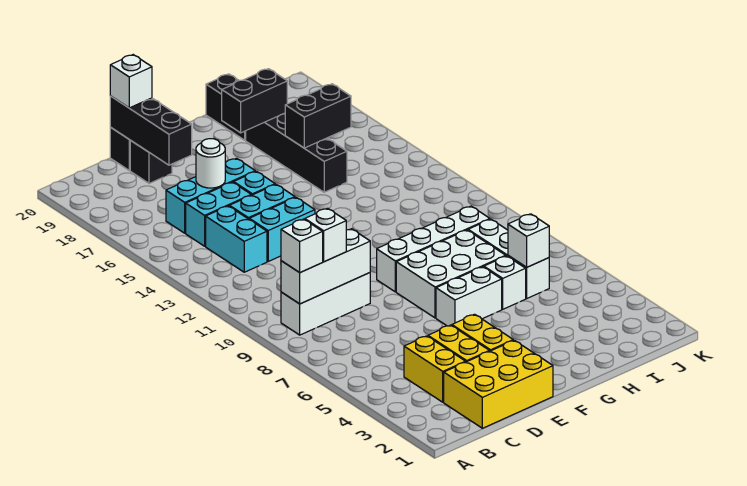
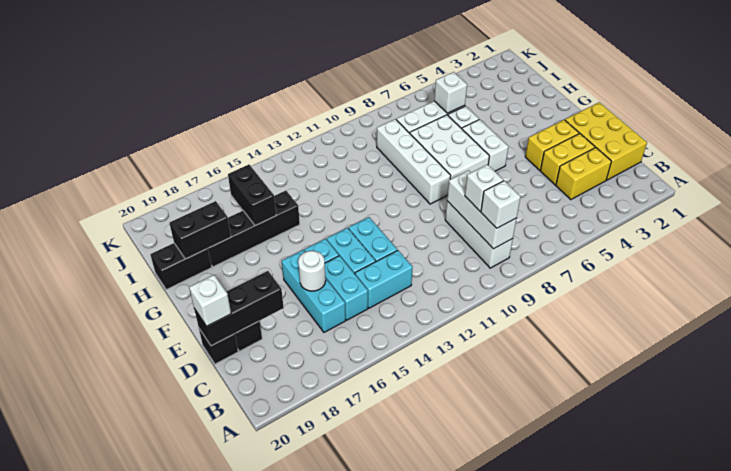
black brick G18:H18 level 2 -> black brick H18:H19 level 2

